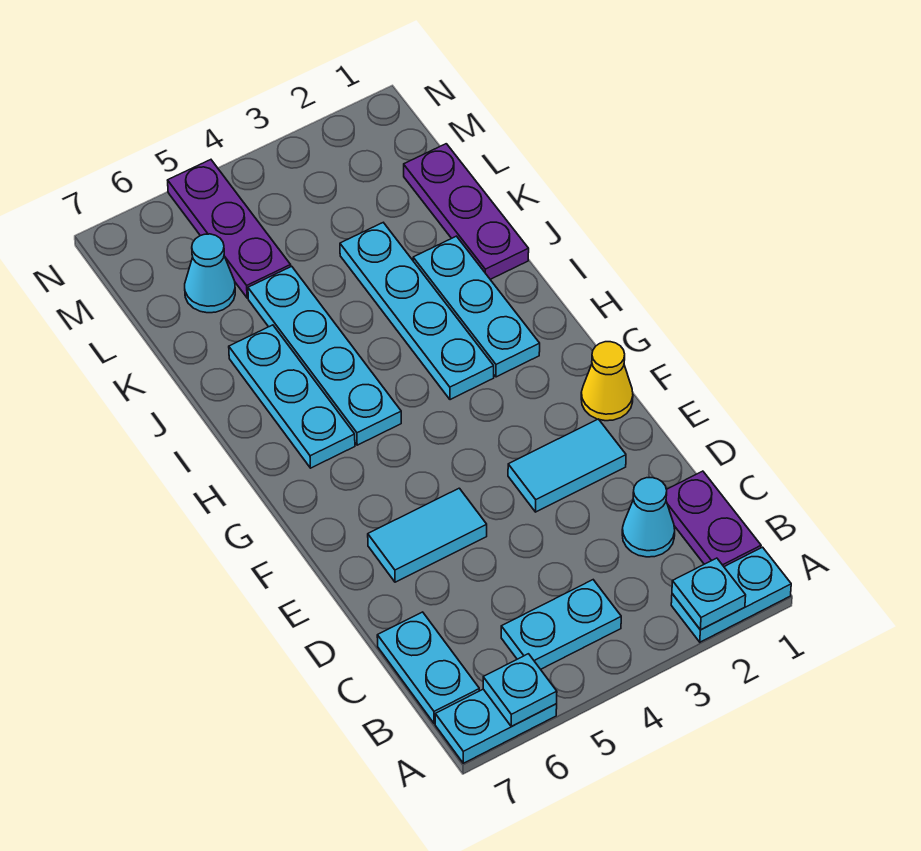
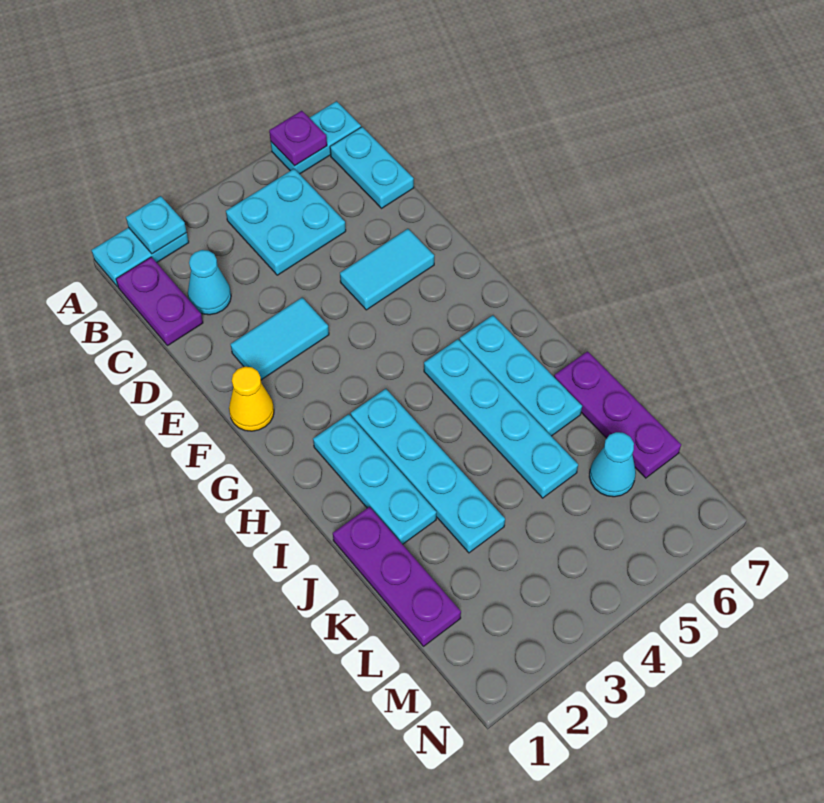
cyan plate A6 level 2 -> purple plate A6 level 2
cyan plate B4:B5 level 1 -> cyan plate B4:C5 level 1
purple plate L5:N5 level 1 -> purple plate J7:L7 level 1

